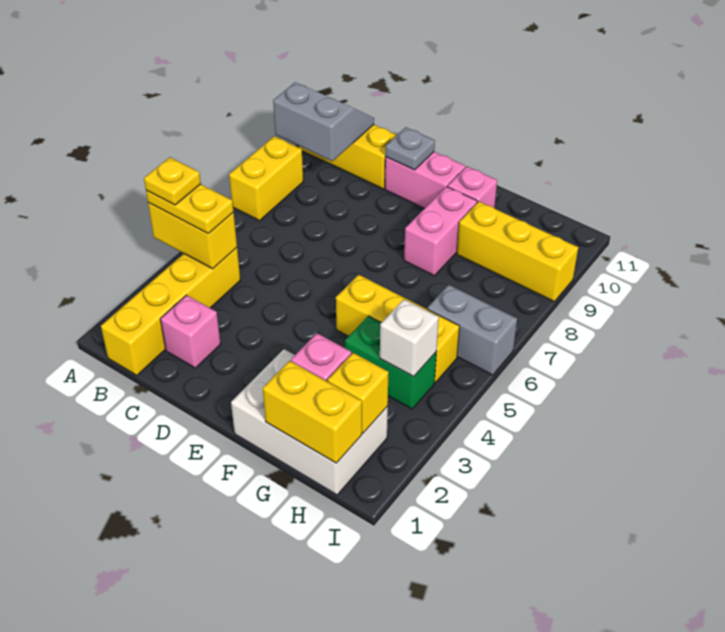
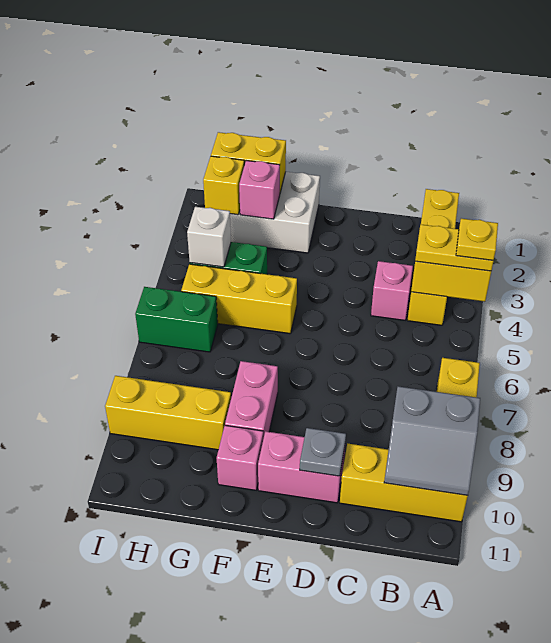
pink brick C2 level 1 -> pink brick C4 level 1
grey brick H6:I6 level 1 -> green brick H6:I6 level 1

